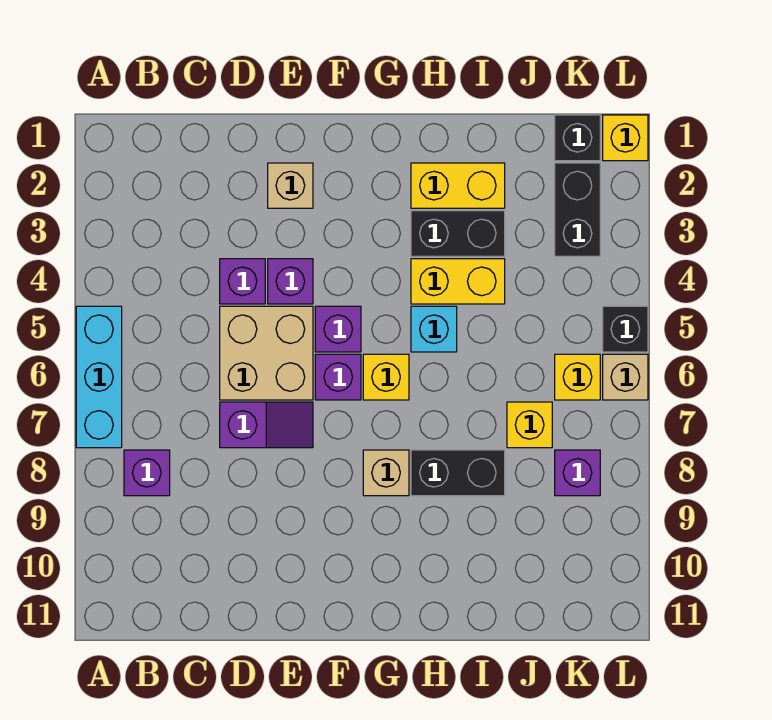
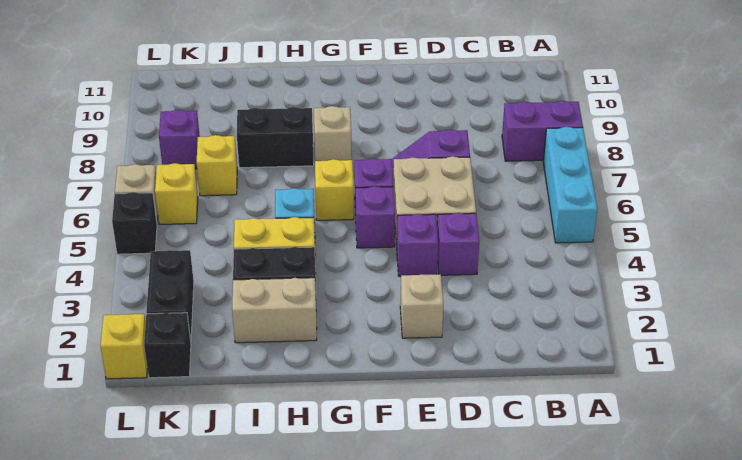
purple brick B8 level 1 -> purple brick A8:B8 level 1
yellow brick H2:I2 level 1 -> tan brick H2:I2 level 1

